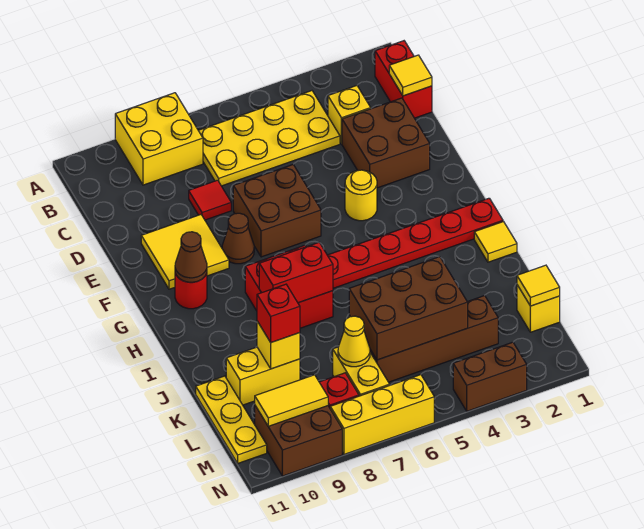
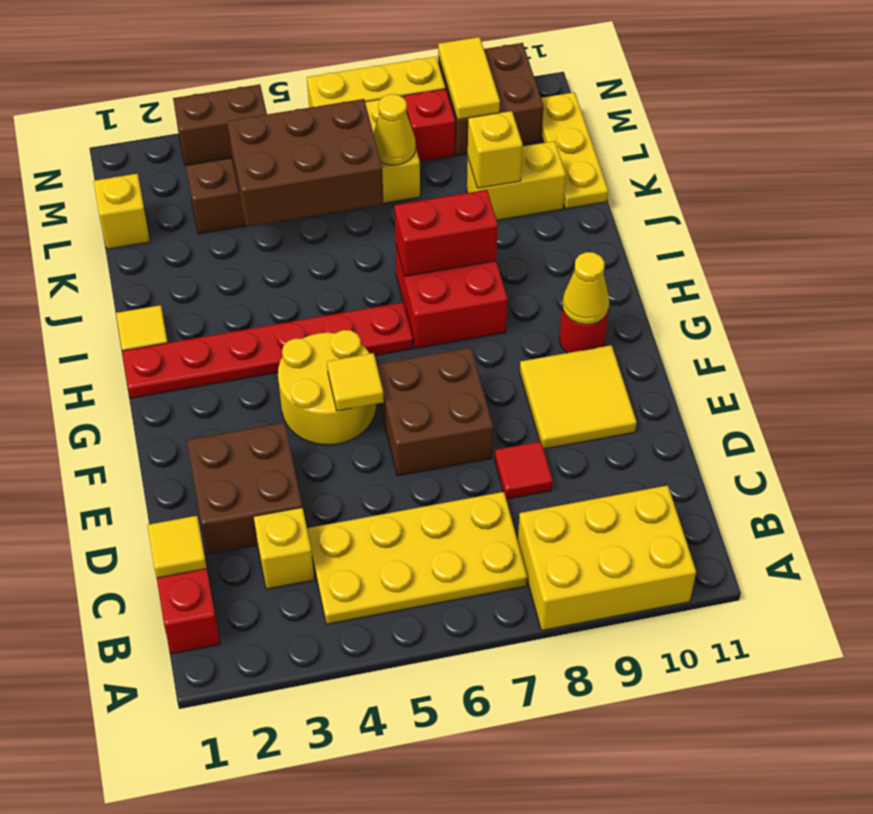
yellow brick A8:B9 level 1 -> yellow brick A8:B10 level 1
yellow round brick F4 level 1 -> yellow round brick F4:G5 level 1
brown cone F8 level 1 -> none
brown cone G10 level 2 -> yellow cone G10 level 2
red brick K9 level 3 -> none
yellow tile L1 level 2 -> yellow tile F5 level 2
yellow tile M9:M10 level 2 -> yellow tile M9:N9 level 2

